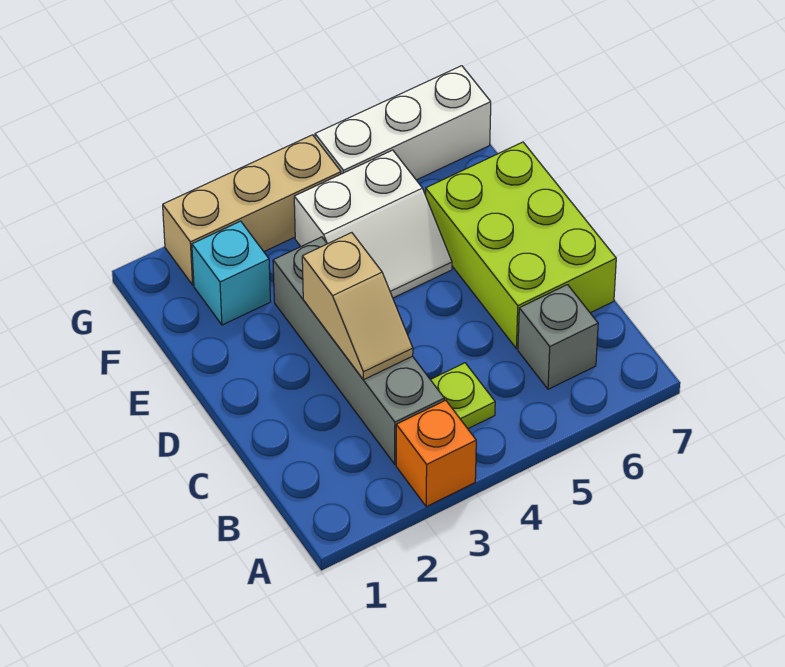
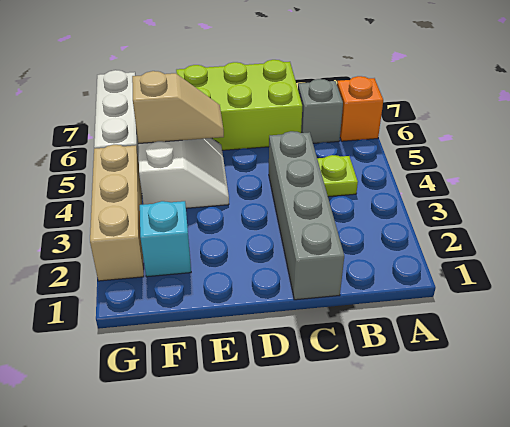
orange brick A3 level 1 -> orange brick A6 level 1
grey brick B3:E3 level 1 -> grey brick C1:C4 level 1
tan slope C3:D3 level 2 top D -> tan slope E5:F5 level 2 top F

